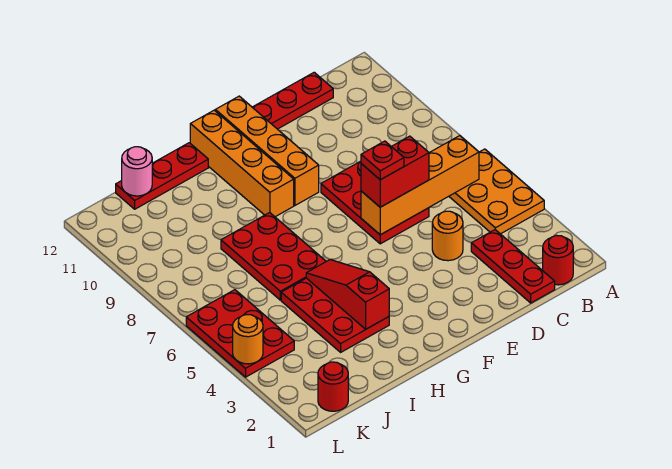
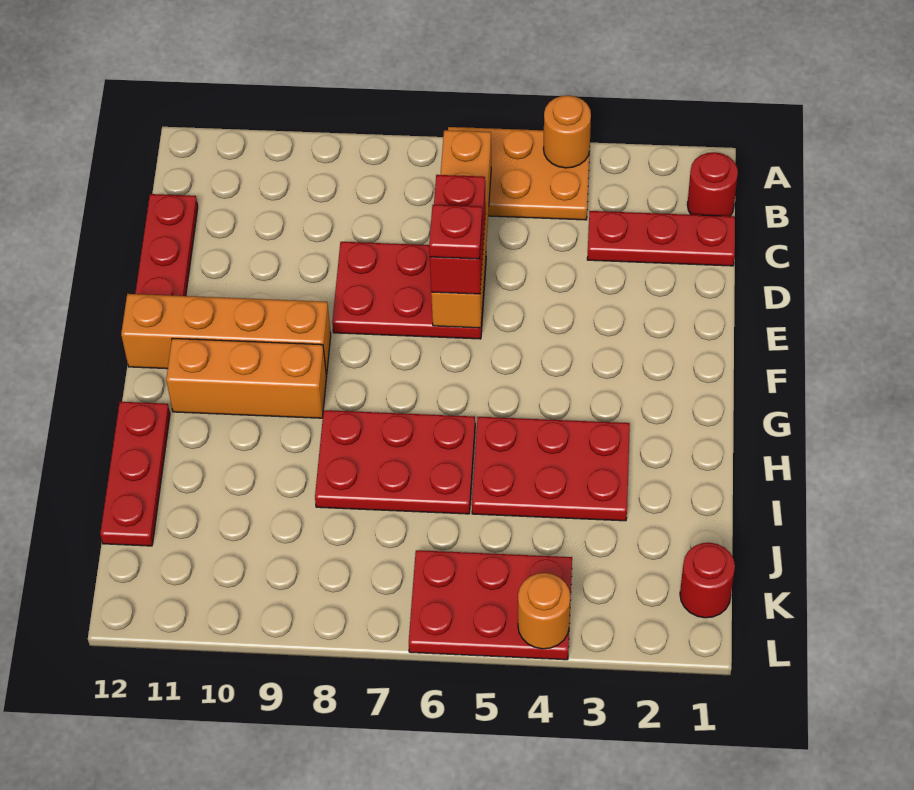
orange round brick D4 level 1 -> orange round brick A4 level 2
orange brick G9:G12 level 1 -> orange brick G9:G11 level 1
red slope H3:H5 level 2 top 3 -> none
pink round brick J12 level 2 -> none

